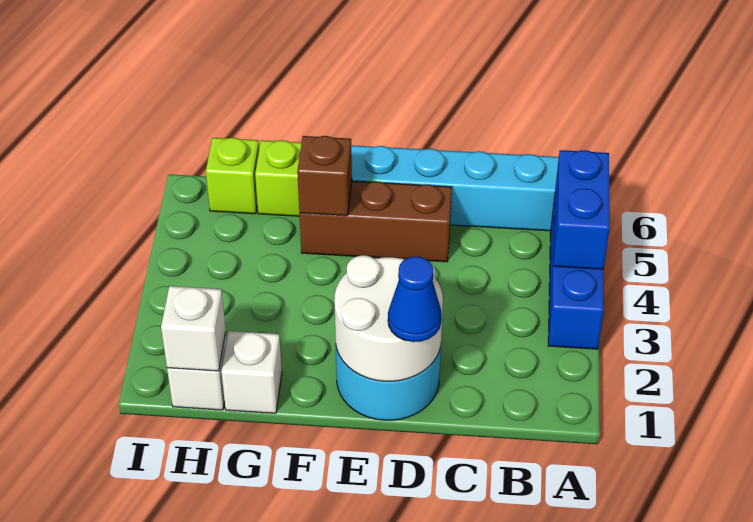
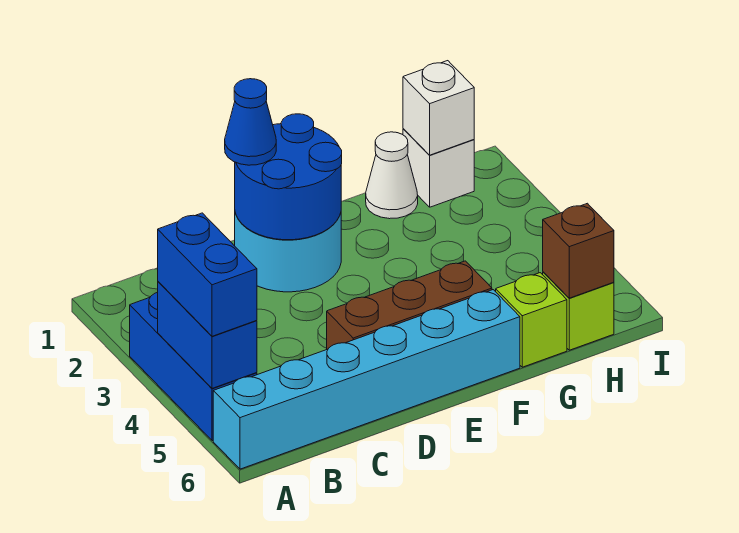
none -> blue brick A4:A5 level 3
white round brick D1:E2 level 2 -> blue round brick D1:E2 level 2
brown brick F5 level 2 -> brown brick H6 level 2
white brick G1 level 1 -> white cone G1 level 1

